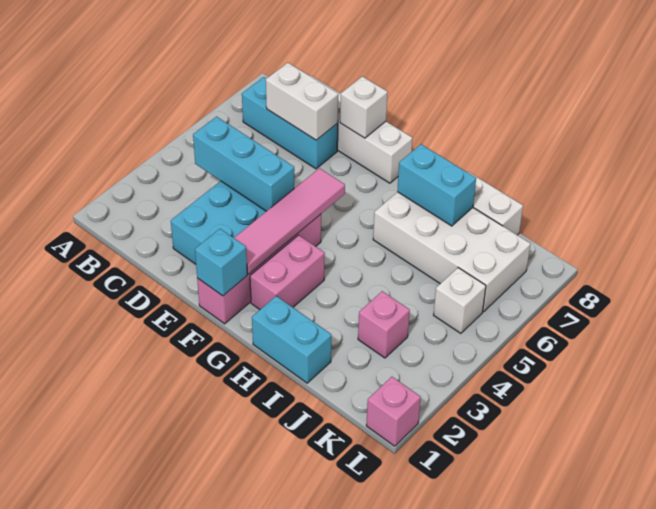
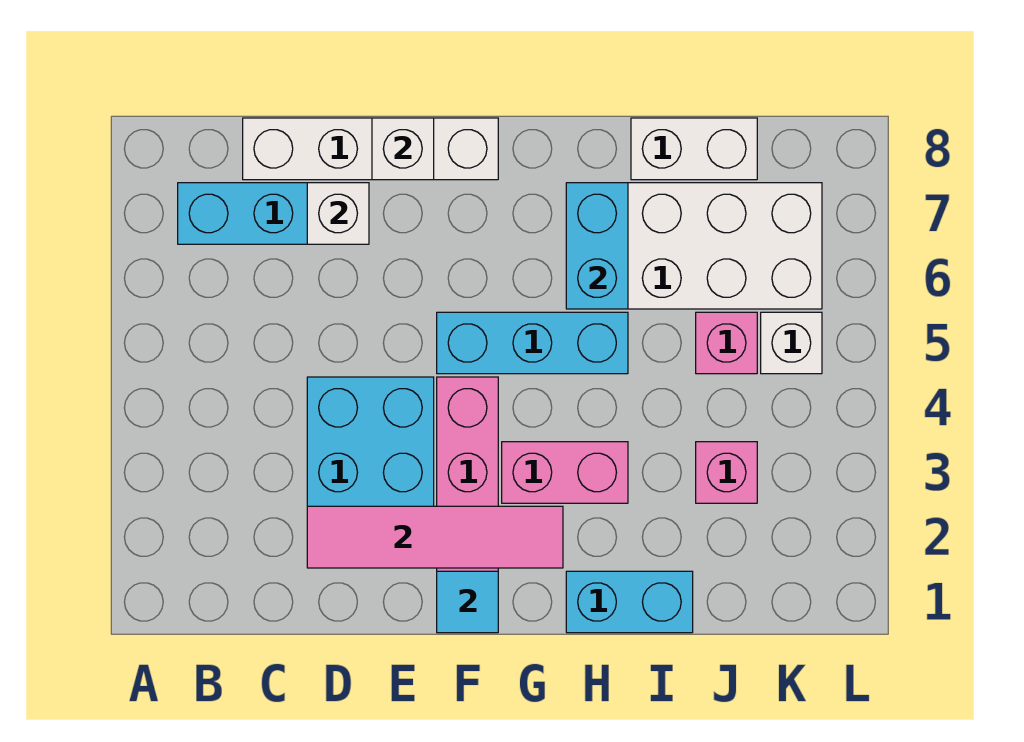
cyan brick C4:E4 level 2 -> cyan brick F5:H5 level 1
white brick C7:D7 level 2 -> white brick D7 level 2
cyan brick F1 level 2 -> cyan tile F1 level 2
pink tile F2:F5 level 2 -> pink tile D2:G2 level 2
pink brick G2:G3 level 1 -> pink brick G3:H3 level 1
cyan brick H7:I7 level 2 -> cyan brick H6:H7 level 2
pink brick L1 level 1 -> pink brick J5 level 1

